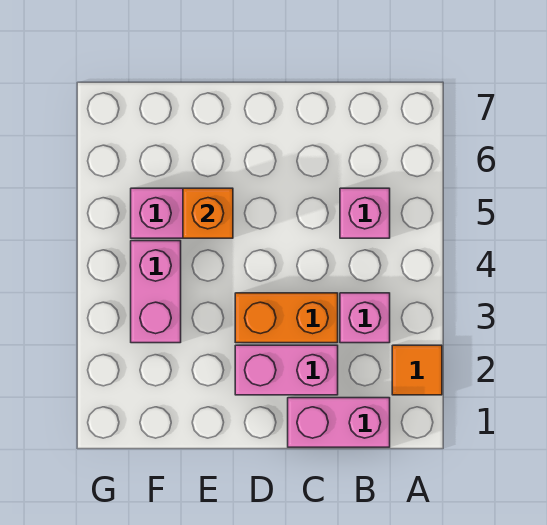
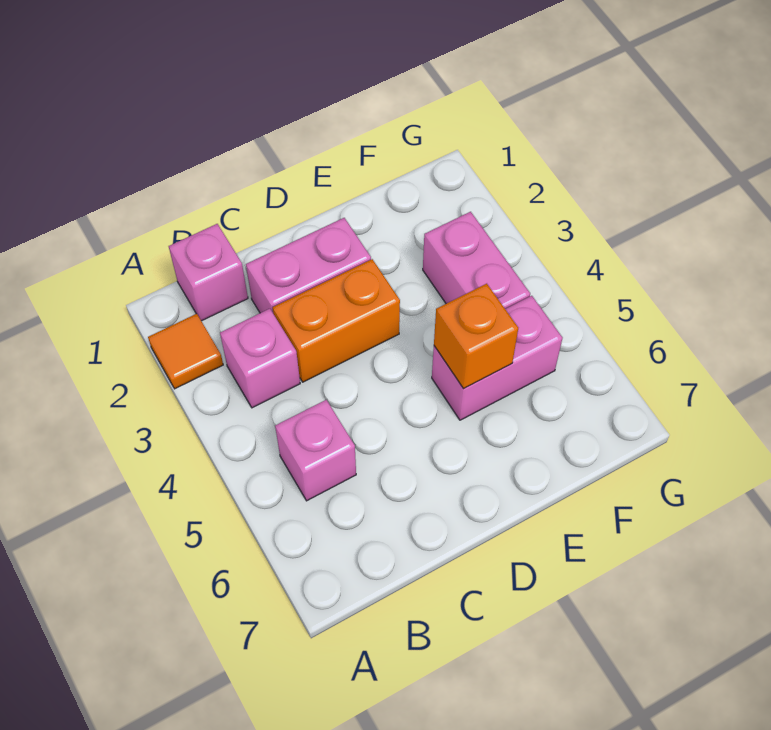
pink brick B1:C1 level 1 -> pink brick B1 level 1

